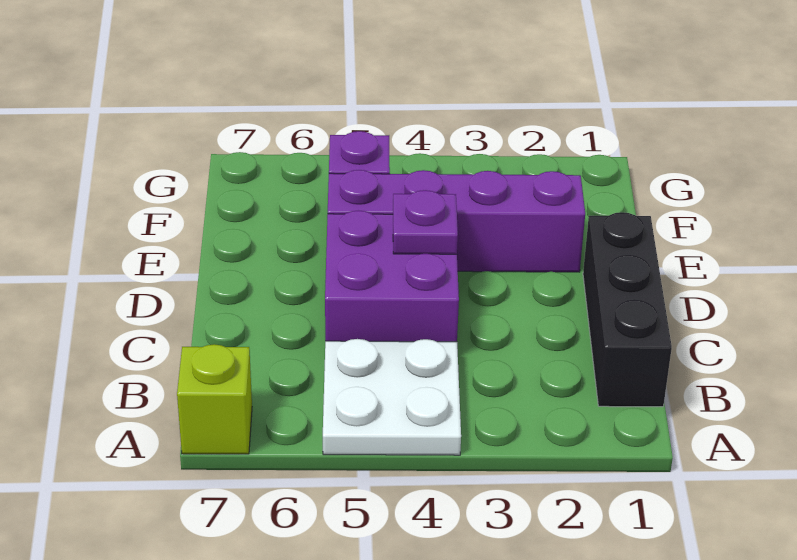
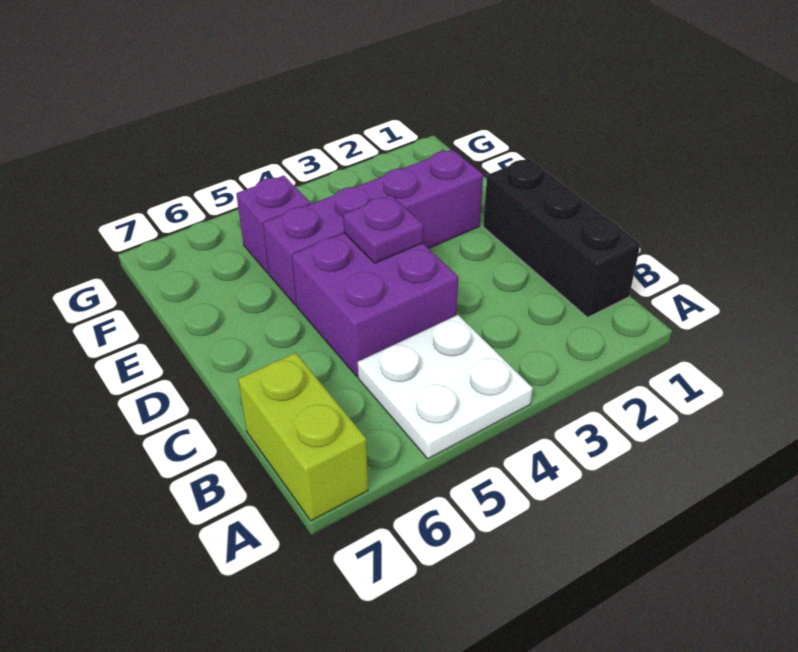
lime brick A7 level 1 -> lime brick A7:B7 level 1

